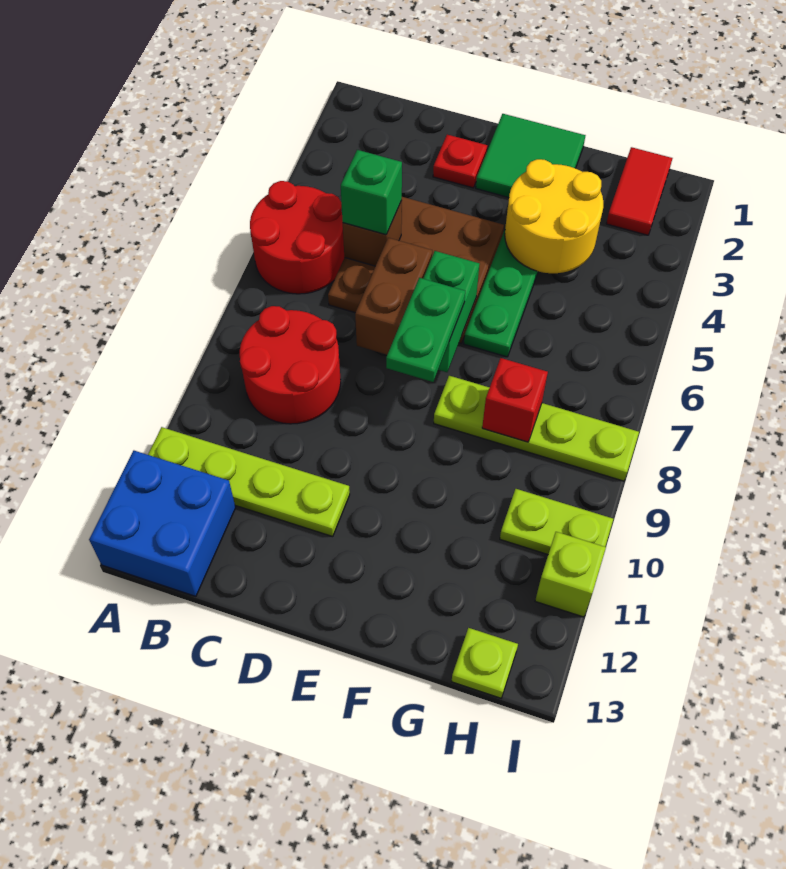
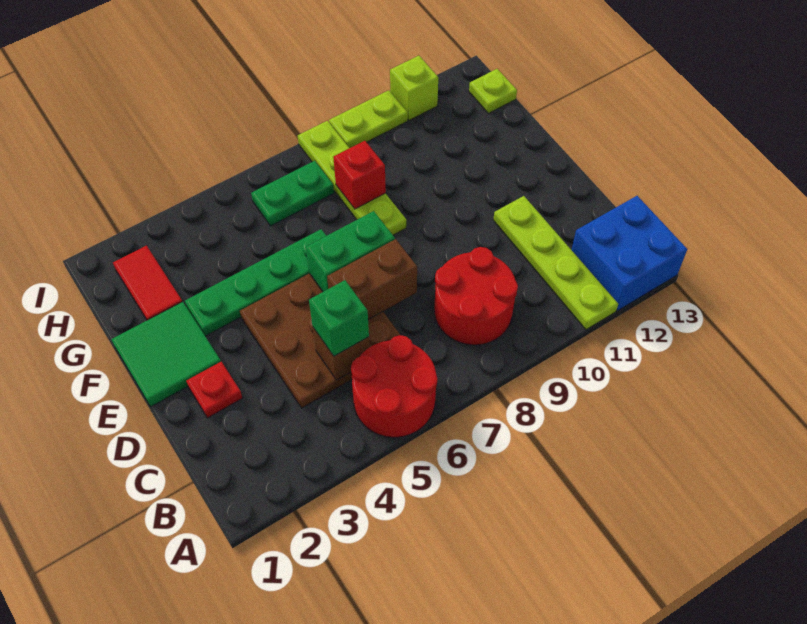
green plate E7:E8 level 3 -> green plate H6:H7 level 1
yellow round brick F3:G4 level 2 -> none
red tile H1:H2 level 1 -> red tile G2:H2 level 1
lime plate H10:I10 level 1 -> lime plate I9:I10 level 1

